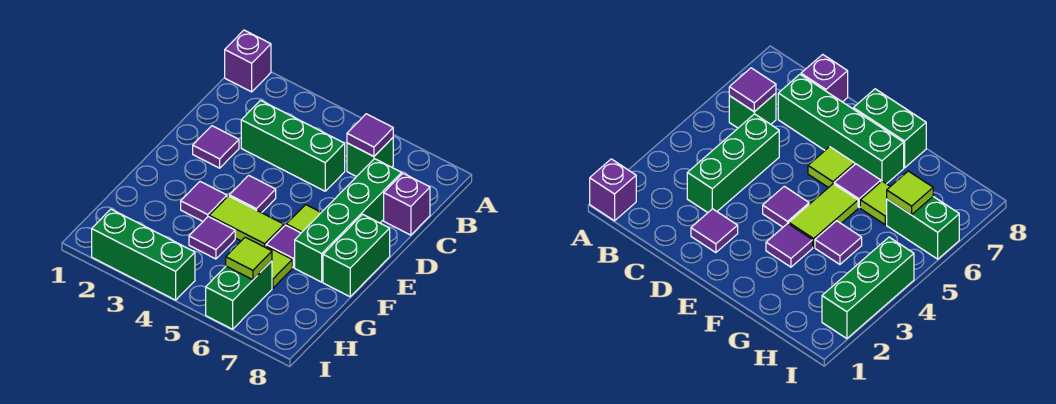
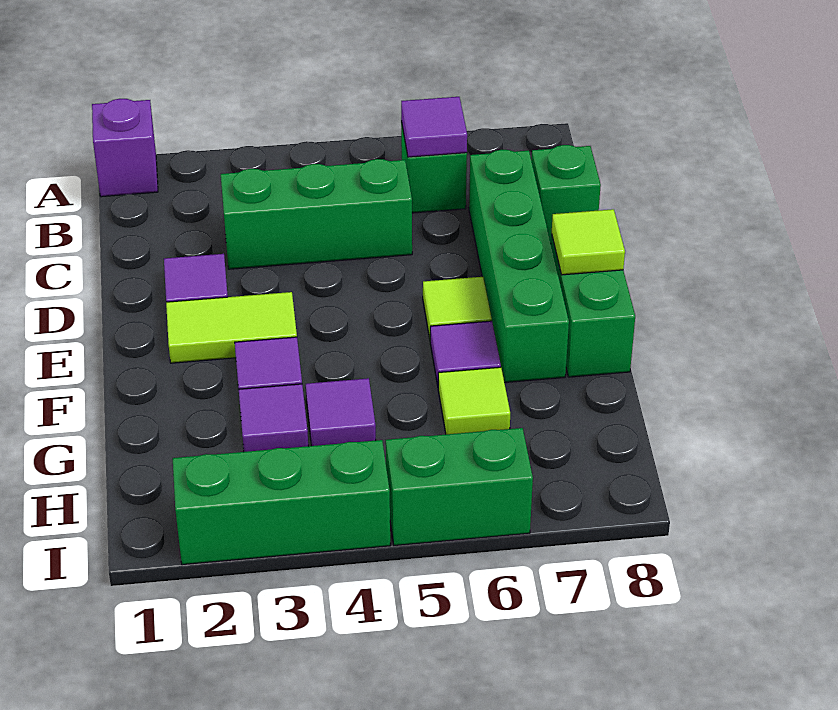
purple brick C8 level 1 -> green brick C8 level 1
purple tile E4 level 1 -> purple tile G3 level 1
lime tile F4:F5 level 1 -> lime tile E2:E3 level 1
green brick H6:I6 level 1 -> green brick I5:I6 level 1
lime tile H6 level 2 -> lime tile E8 level 2

